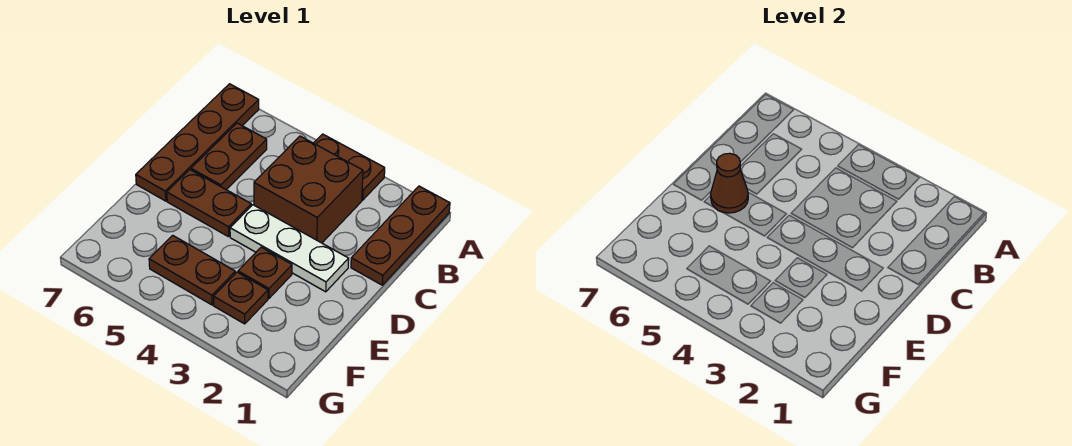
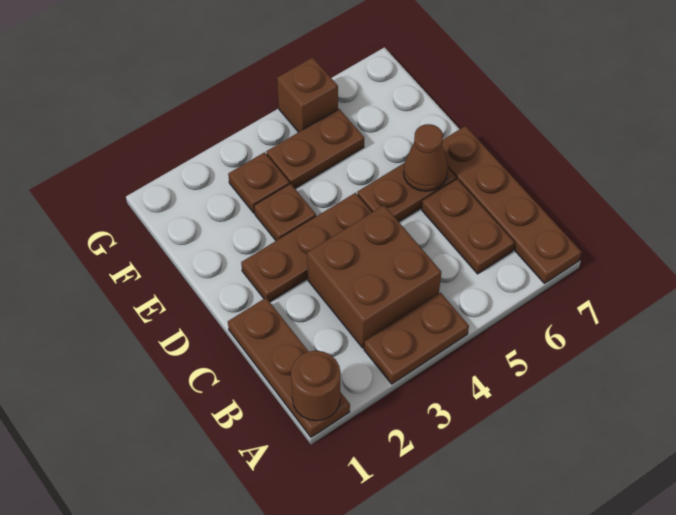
none -> brown round brick A1 level 2
white plate D2:D4 level 1 -> brown plate D2:D4 level 1
none -> brown brick G5 level 1

